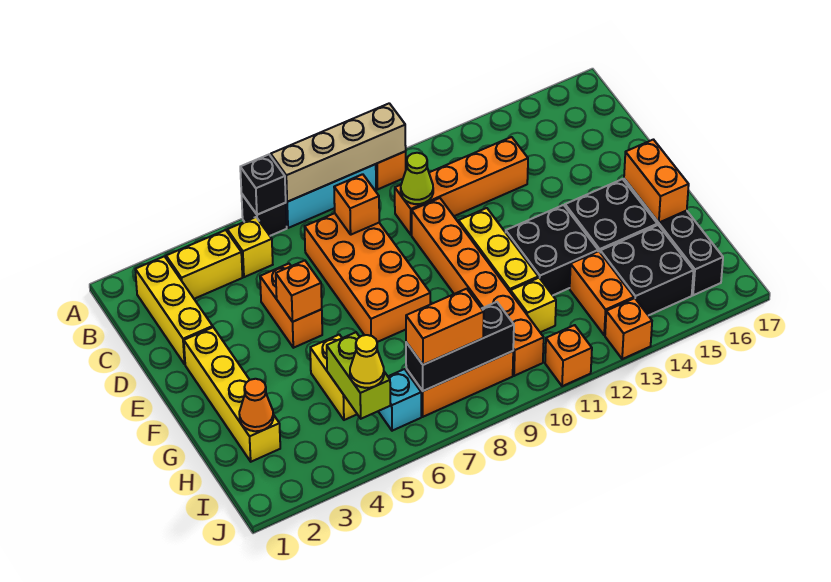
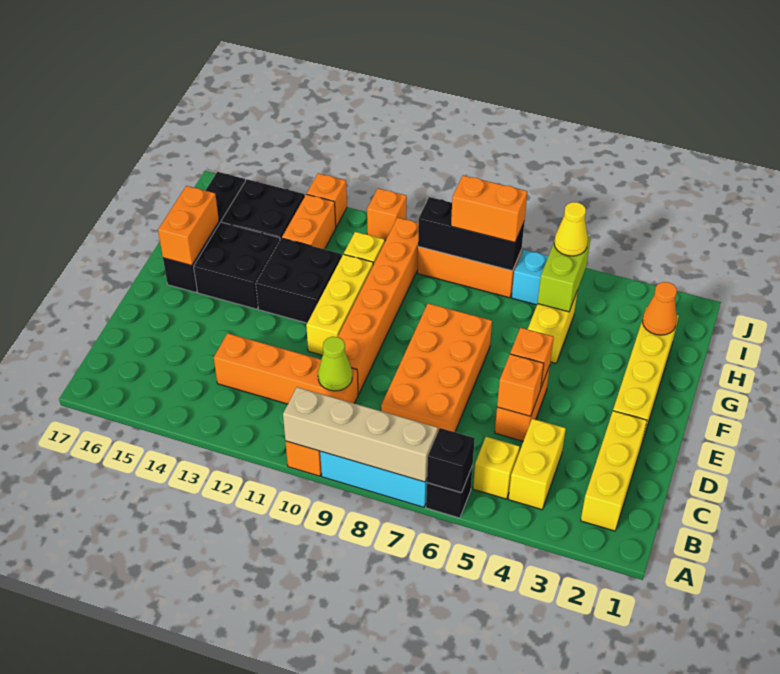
yellow brick B3:B4 level 1 -> yellow brick B4:C4 level 1
orange brick C8 level 2 -> orange brick D5 level 2

